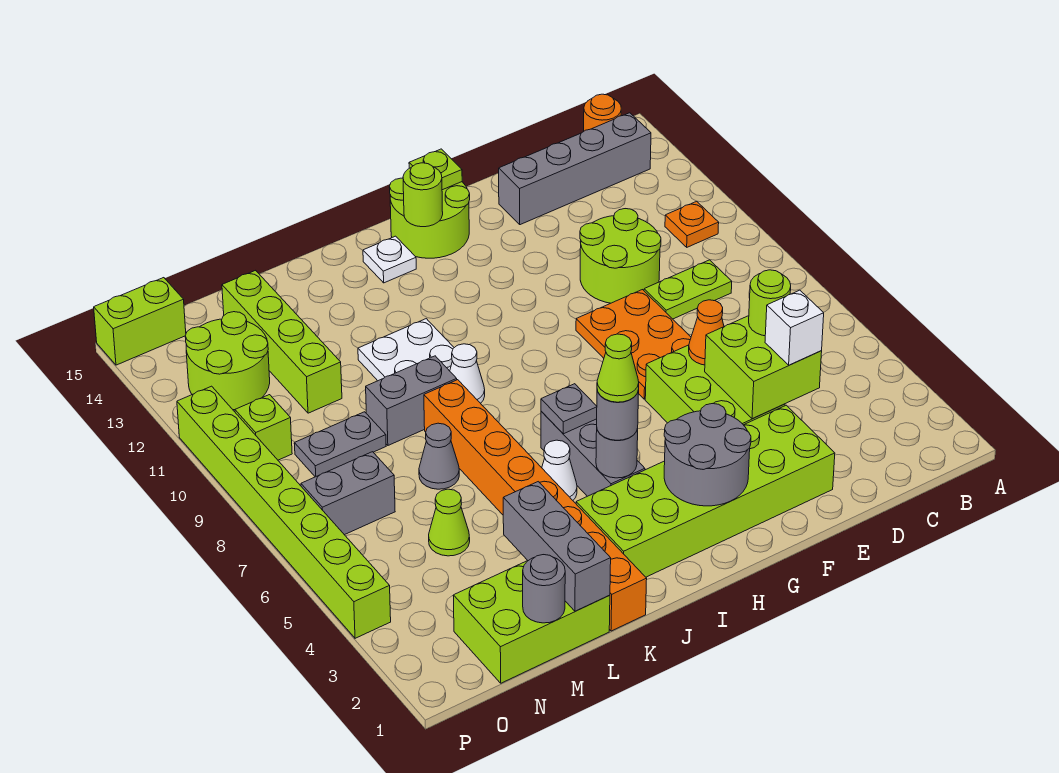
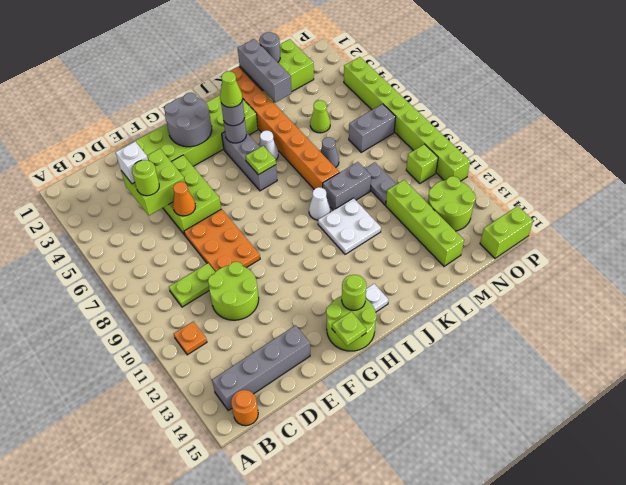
grey plate I6 level 2 -> lime plate I6 level 2
grey plate M9:N9 level 1 -> grey plate M9:M10 level 1

